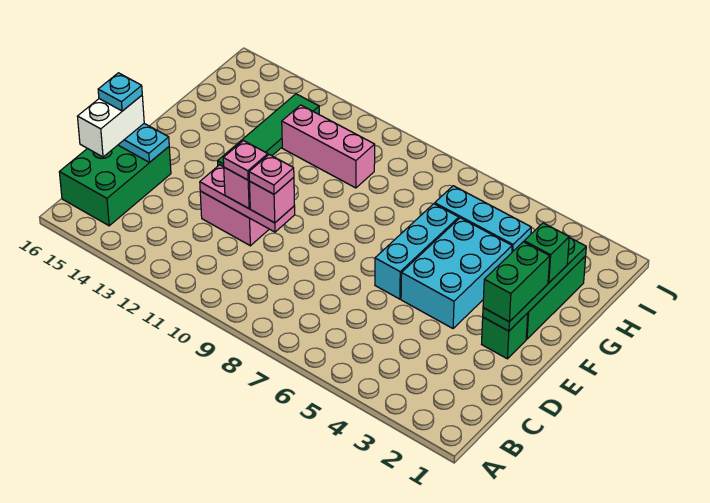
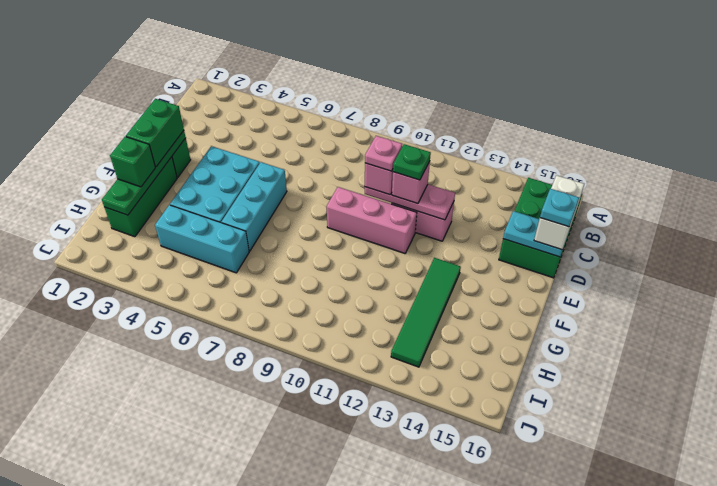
pink plate D11 level 4 -> green plate D11 level 4
pink brick H10:H12 level 1 -> pink brick E9:E11 level 1

